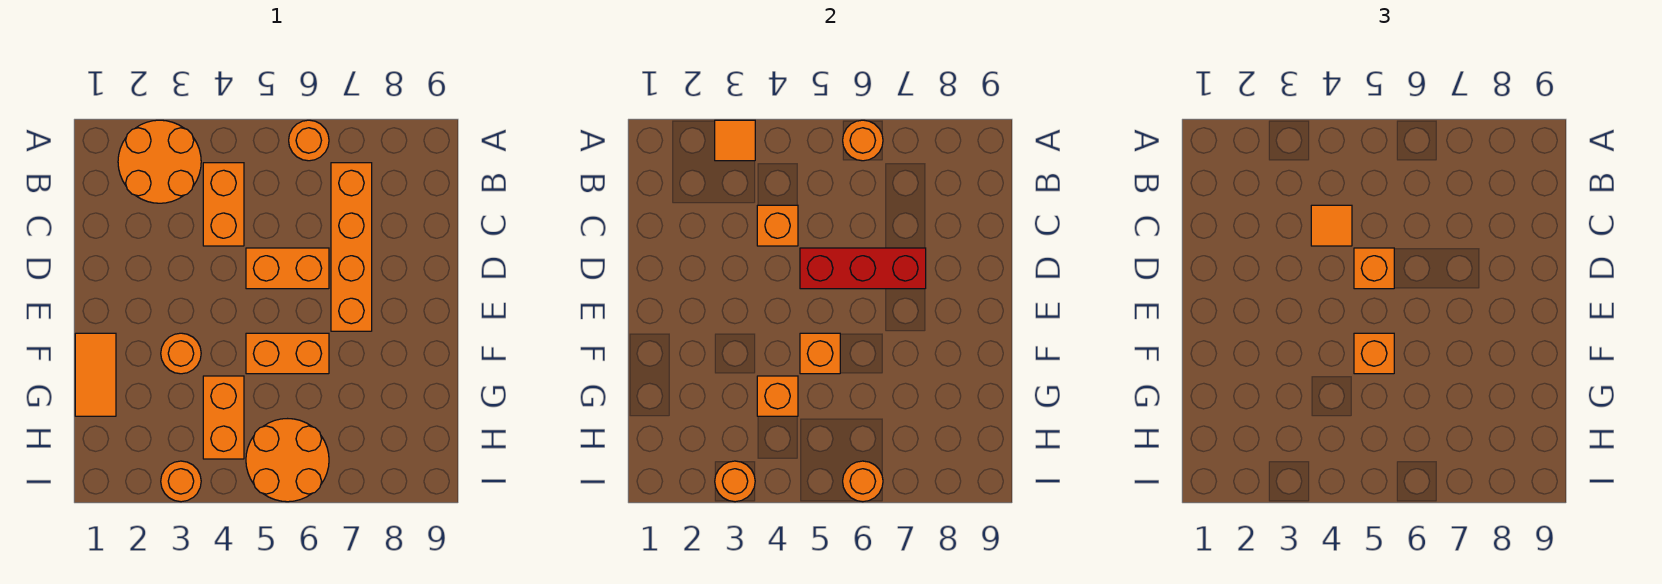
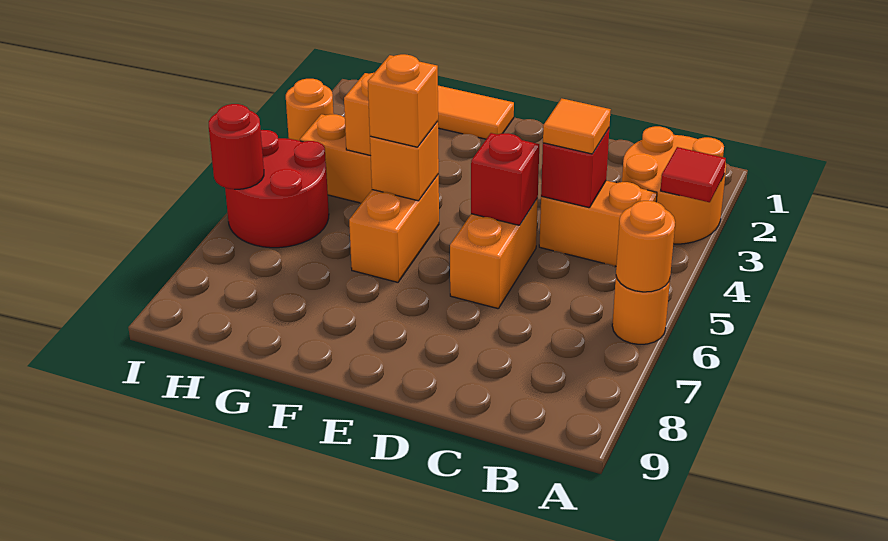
orange tile A3 level 2 -> red tile A3 level 2
orange brick B7:E7 level 1 -> none
orange brick C4 level 2 -> red brick C4 level 2
red brick D5:D7 level 2 -> red brick D5 level 2
orange brick D5 level 3 -> none
orange round brick F3 level 1 -> none
orange round brick H5:I6 level 1 -> red round brick H5:I6 level 1
orange round brick I3 level 2 -> none
orange round brick I6 level 2 -> red round brick I6 level 2

